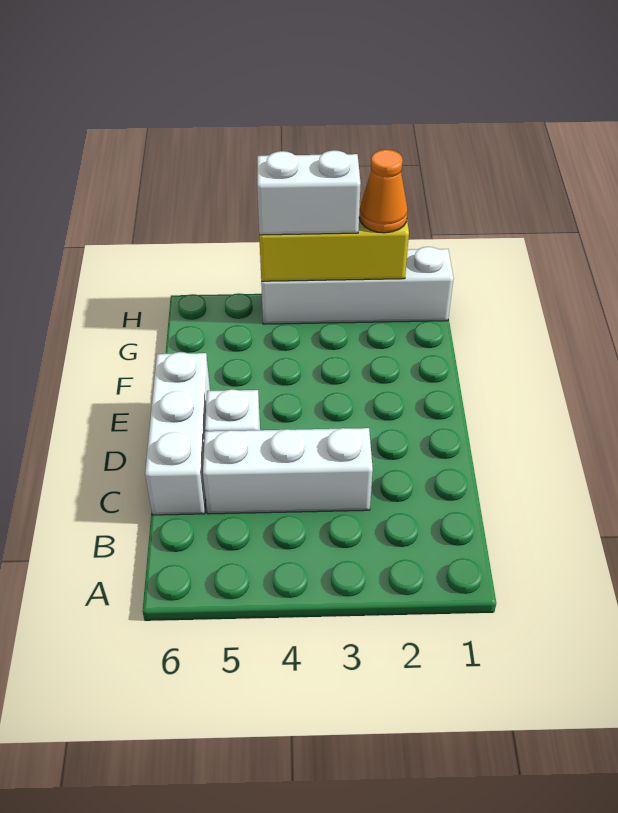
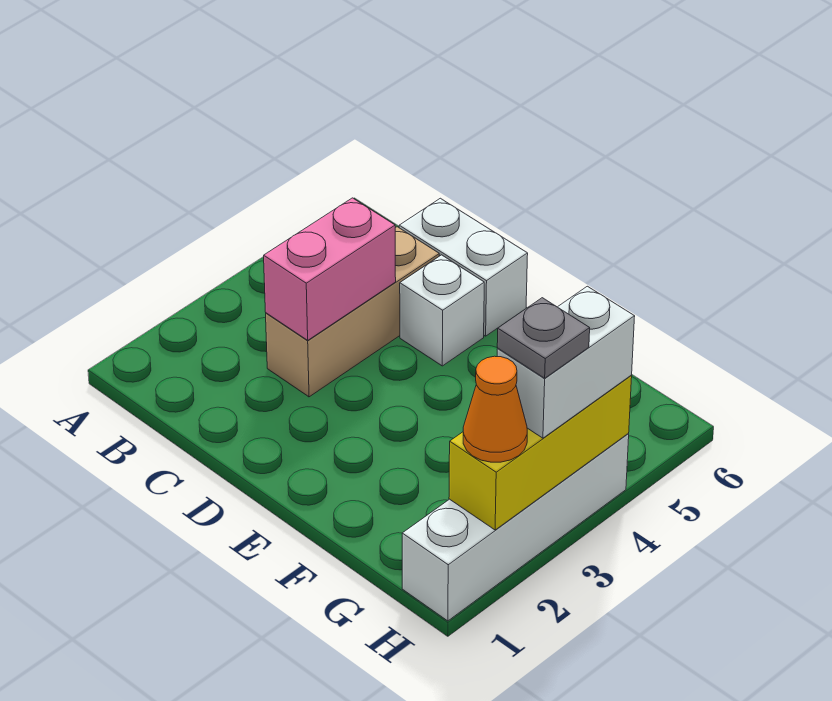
white brick C3:C5 level 1 -> tan brick C3:C5 level 1
none -> pink brick C3:C4 level 2
white brick C6:E6 level 1 -> white brick C6:D6 level 1
none -> grey plate H3 level 4

